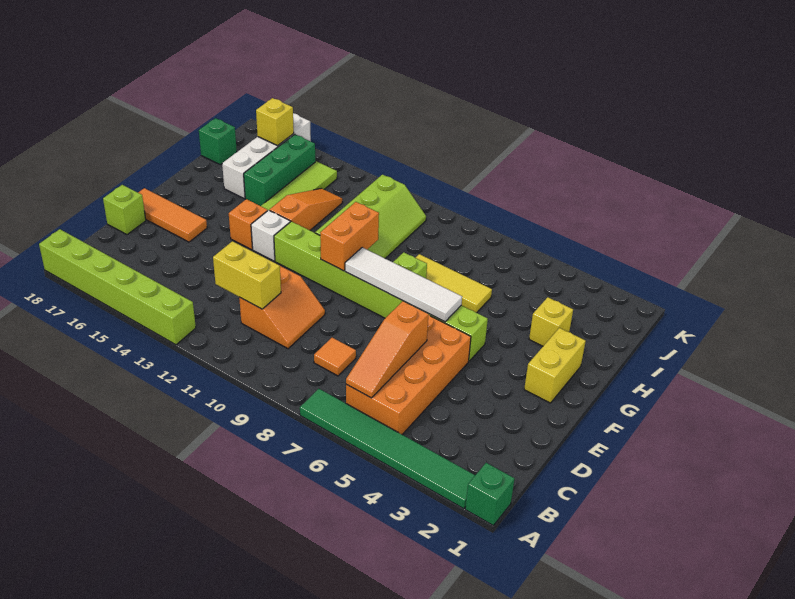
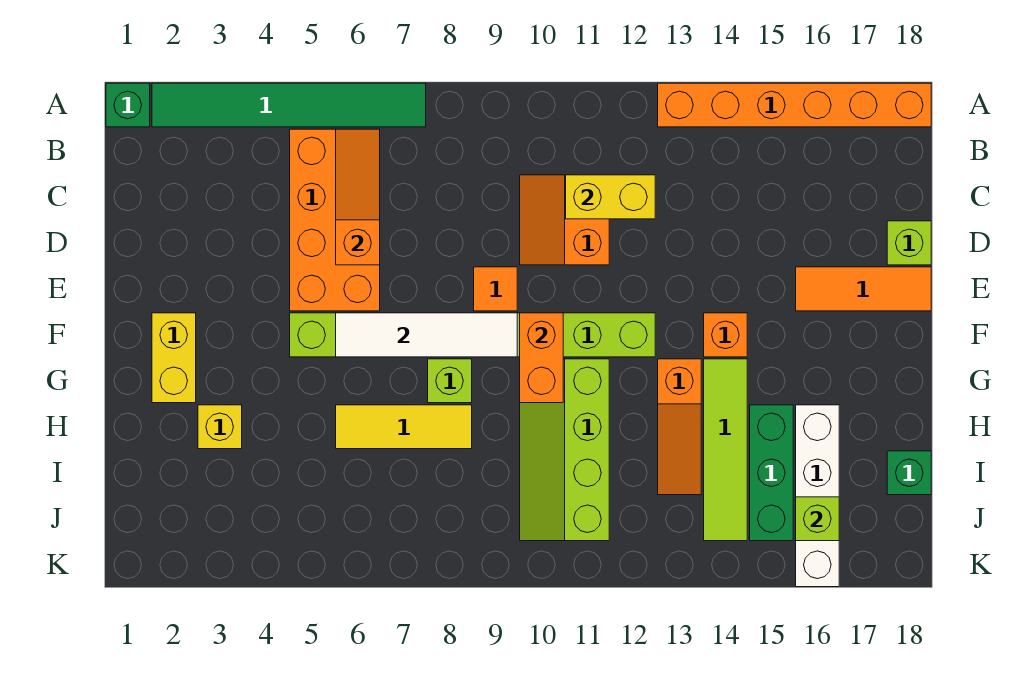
lime brick A13:A18 level 1 -> orange brick A13:A18 level 1
orange tile C8 level 1 -> orange tile E9 level 1
white brick F13 level 1 -> none
yellow brick J16 level 2 -> lime brick J16 level 2

